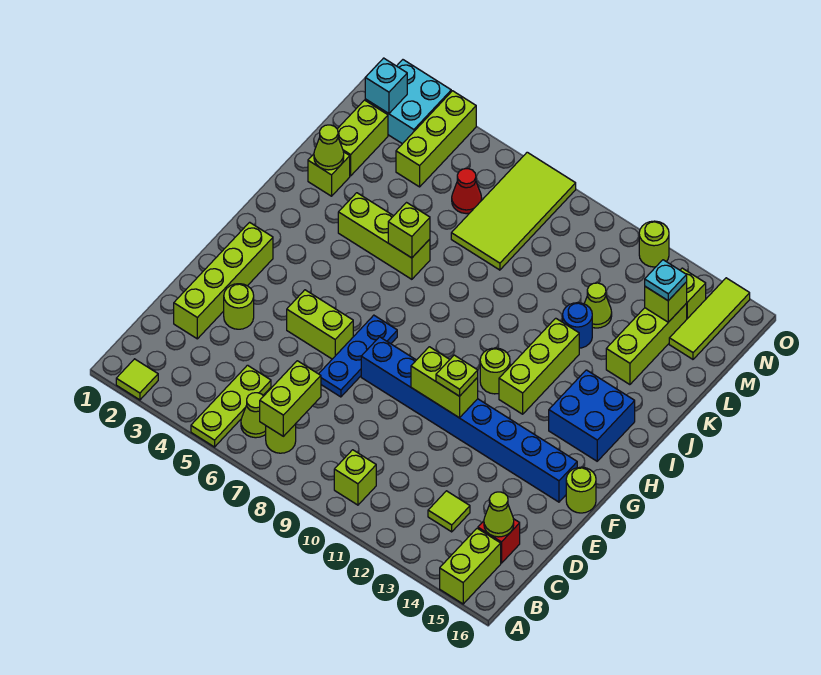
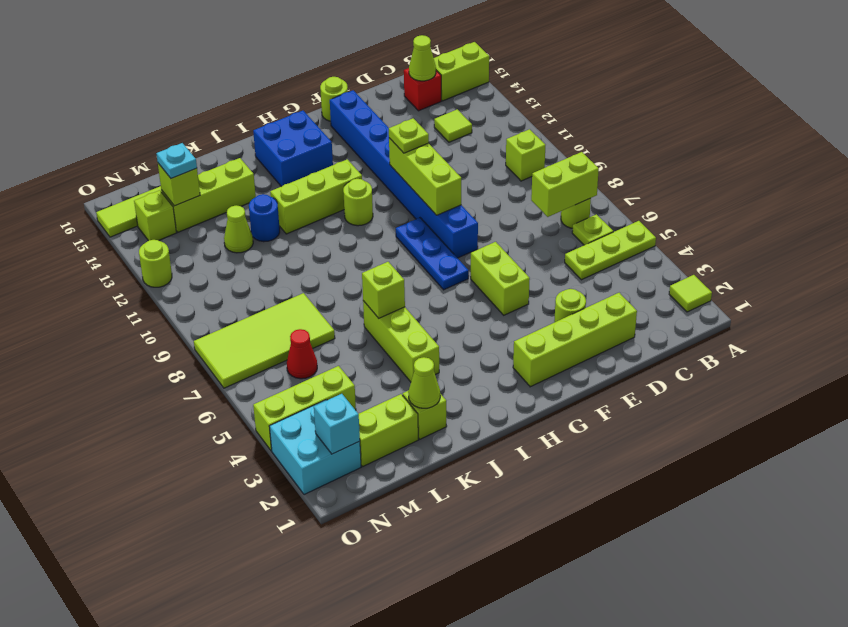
lime cone B6 level 1 -> lime plate B6 level 1
blue plate E7:G7 level 1 -> blue plate G7:G9 level 1
lime brick F10:F11 level 2 -> lime brick F9:F11 level 2

